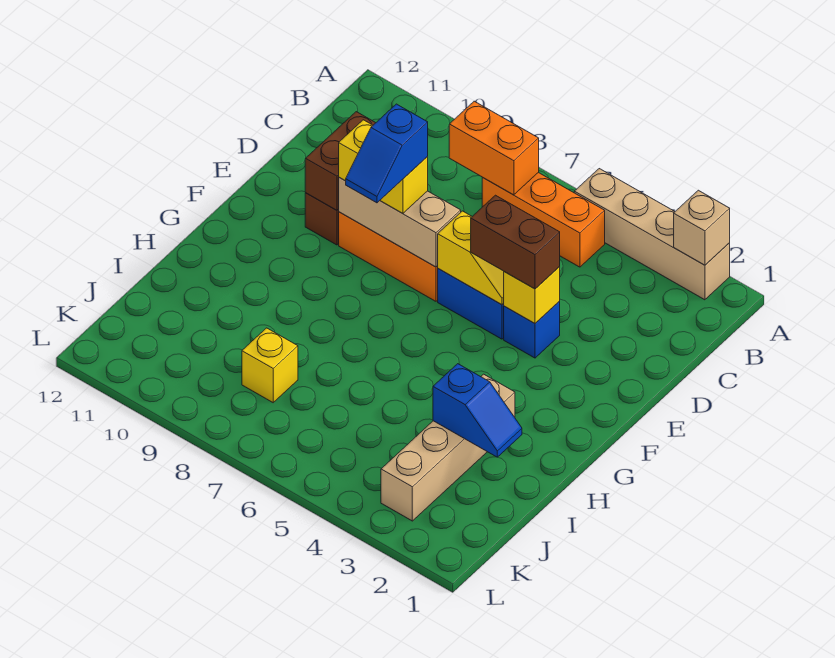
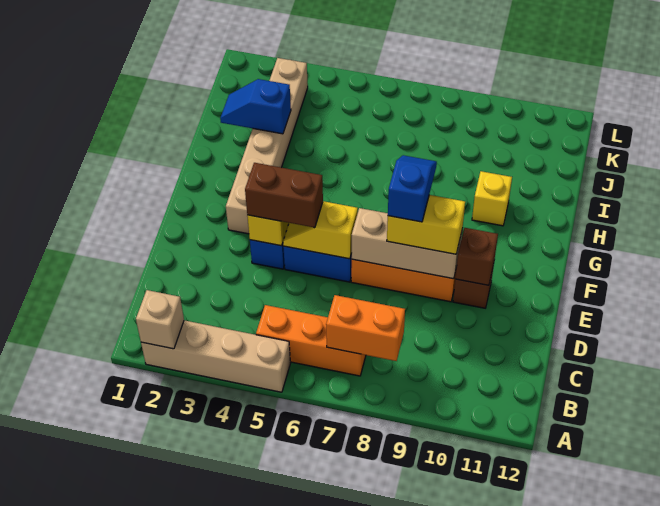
brown brick D10:E10 level 2 -> brown brick E10 level 2
tan brick H3:K3 level 1 -> tan brick F3:K3 level 1
yellow brick J8 level 1 -> yellow brick H10 level 1

